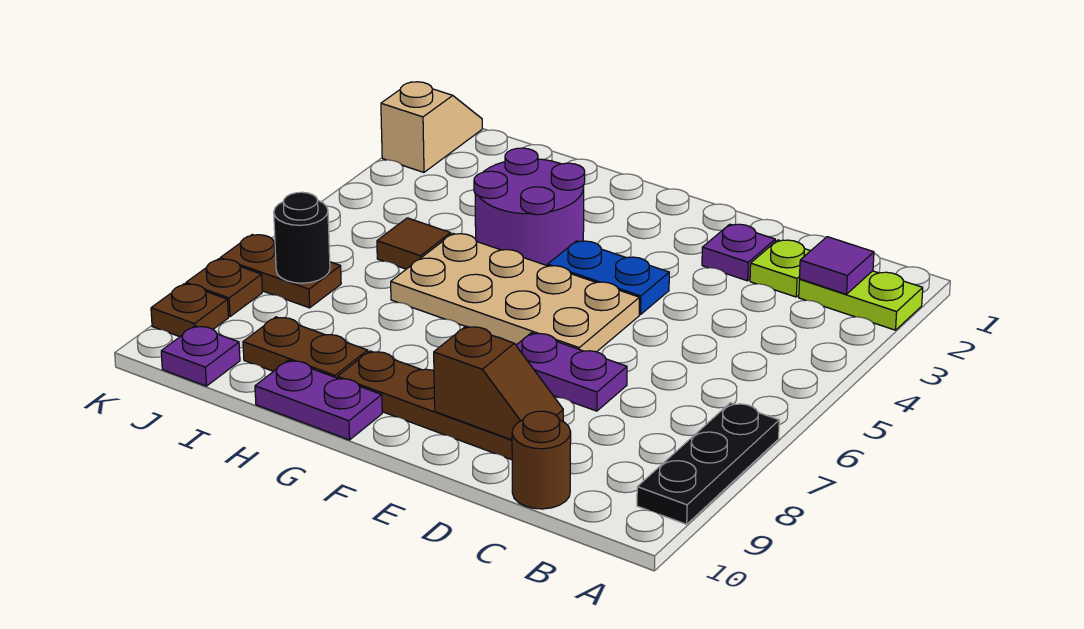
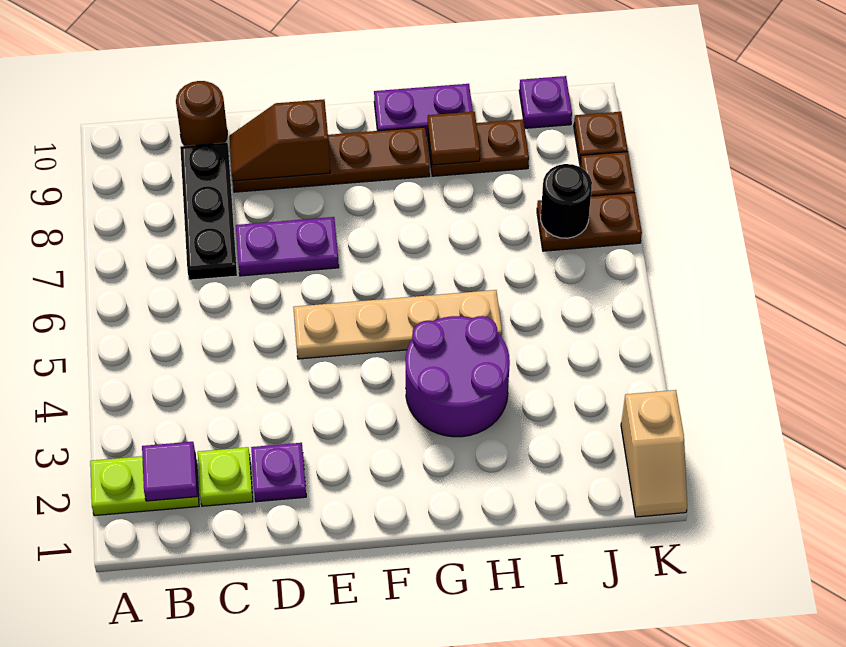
black plate A7:A9 level 1 -> black plate C7:C9 level 1
blue plate E4:F4 level 1 -> none
tan plate E5:H6 level 1 -> tan plate E5:H5 level 1
brown tile I5 level 1 -> brown tile H9 level 2

